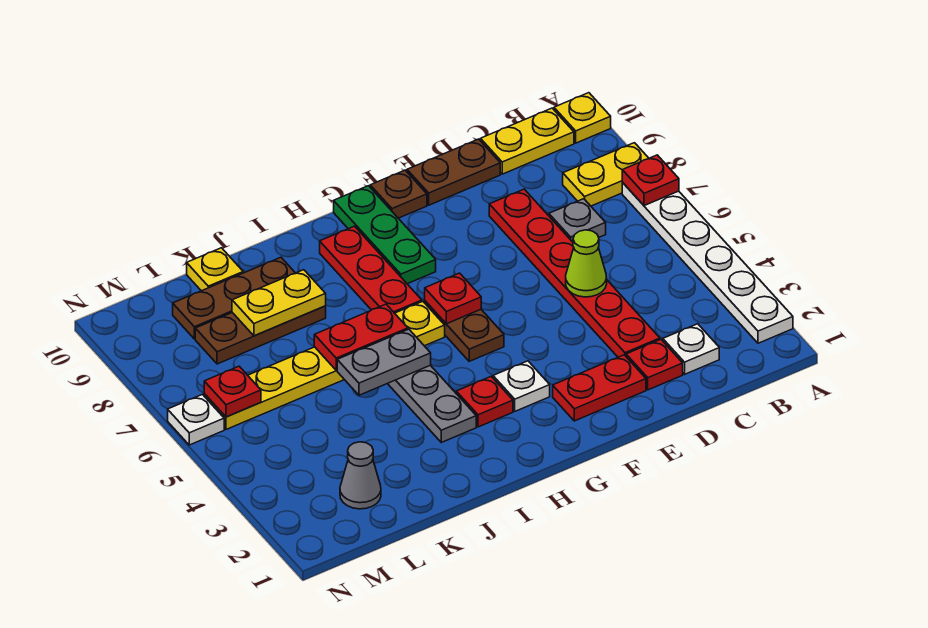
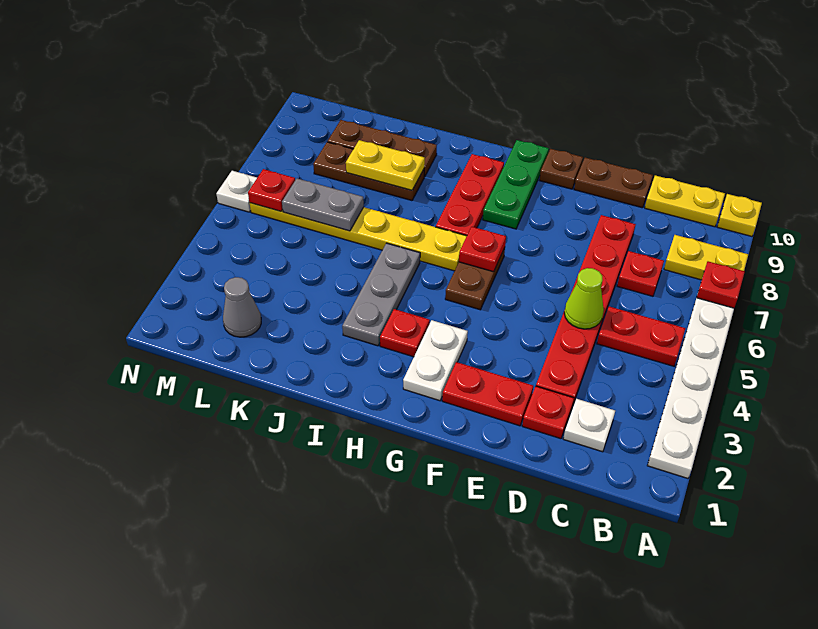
grey plate C7 level 1 -> red plate C7 level 1
white plate G3 level 1 -> white plate G2:G3 level 1
grey plate I5:J5 level 2 -> grey plate K6:L6 level 2
red plate I6:J6 level 2 -> red plate B5:C5 level 1
yellow plate K10 level 1 -> none

